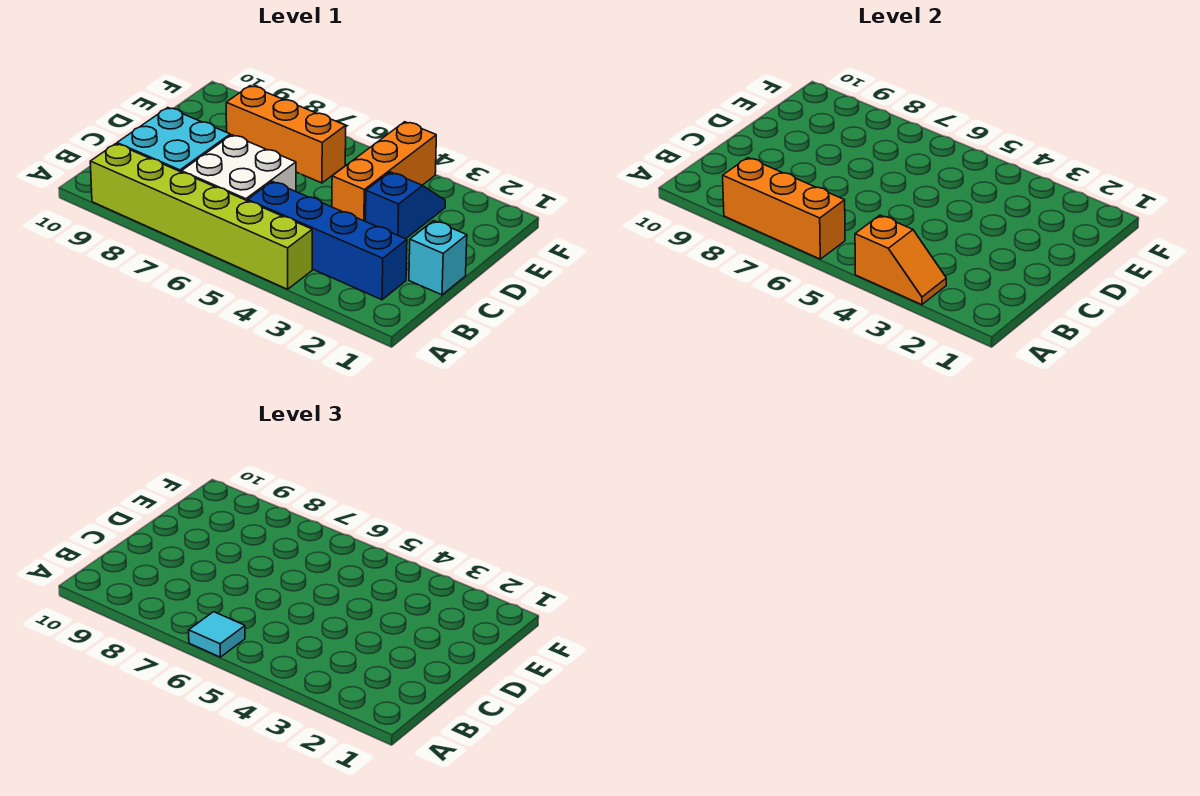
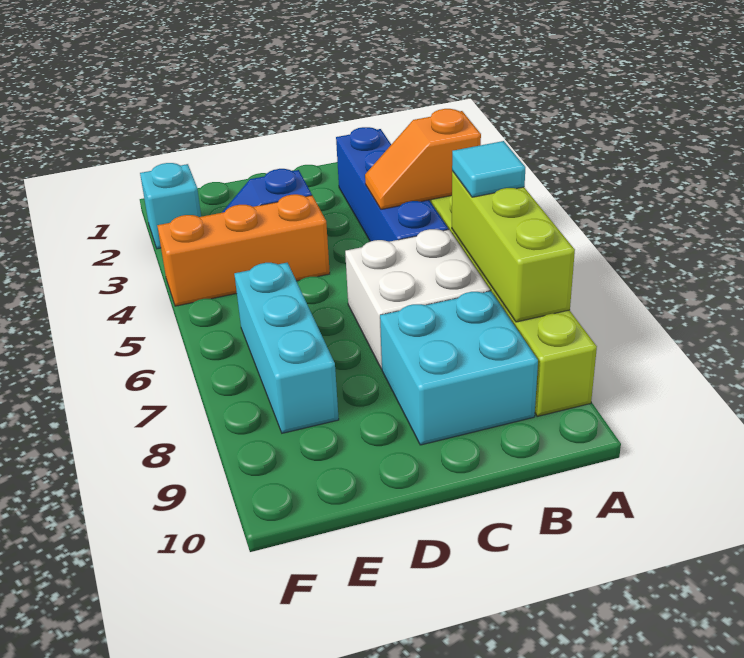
orange slope A3:A4 level 2 top 4 -> orange slope A4:B4 level 2 top A
orange brick A6:A8 level 2 -> lime brick A6:A8 level 2
cyan brick C1 level 1 -> cyan brick F2 level 1
orange brick E6:E8 level 1 -> cyan brick E6:E8 level 1

